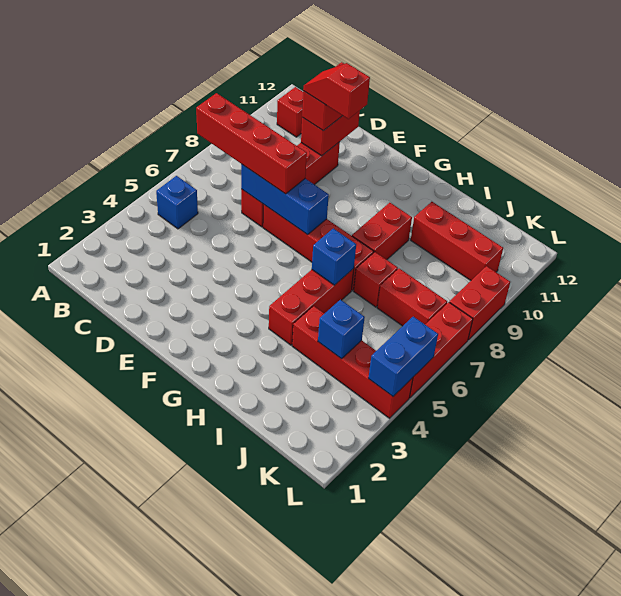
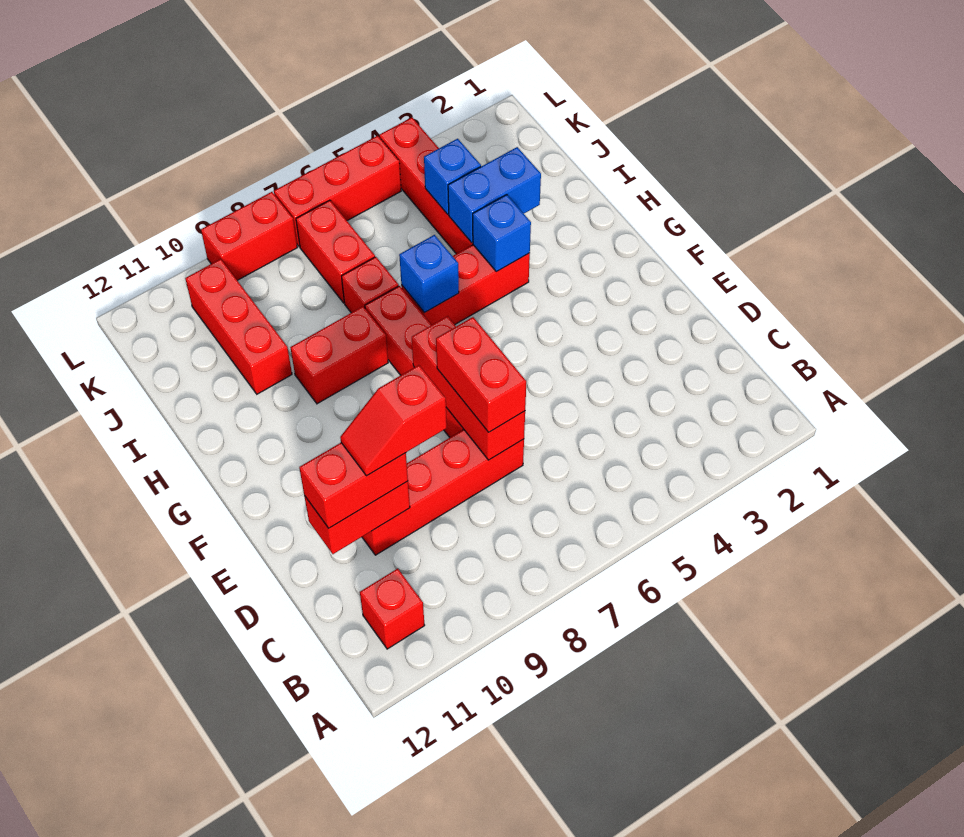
blue brick B5 level 1 -> blue brick H4 level 2
red brick B7:E7 level 3 -> red brick D7:E7 level 3
blue brick D7:F7 level 2 -> red brick D7:F7 level 2
red slope D10:E10 level 4 top E -> red slope D9:D10 level 4 top 9
blue brick L4:L5 level 2 -> blue brick I3:I4 level 2

